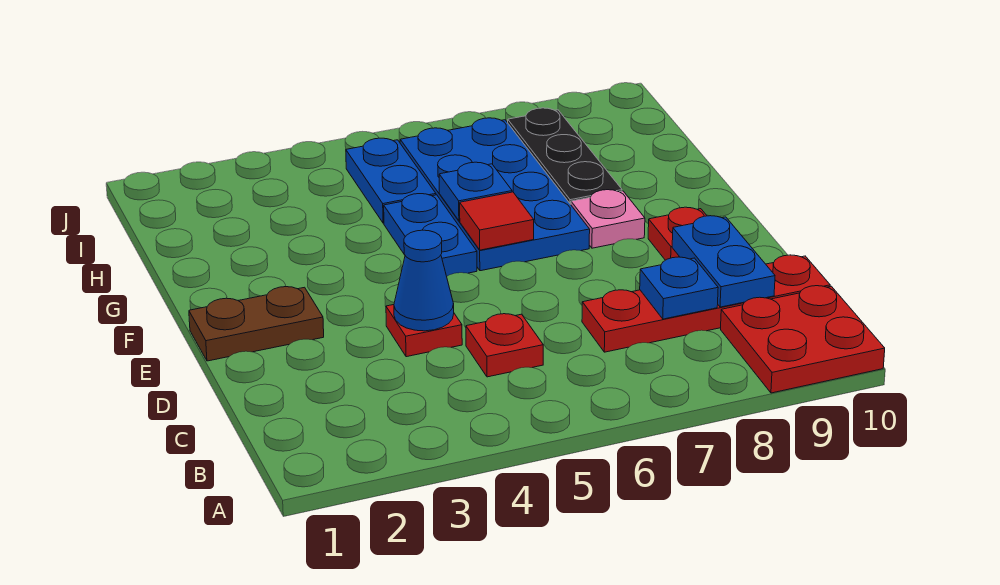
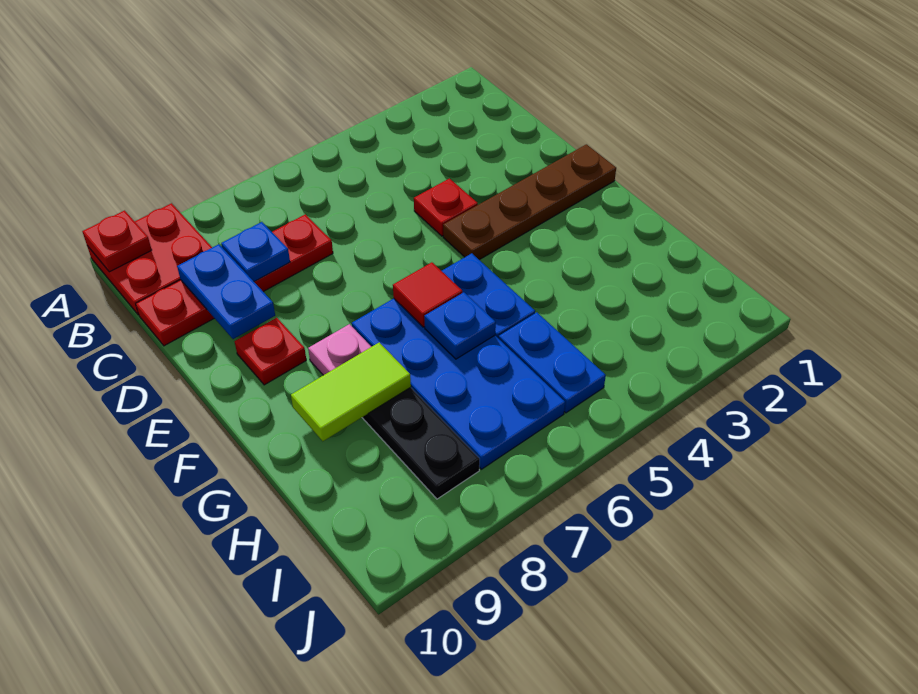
red plate C5 level 1 -> red plate A10 level 2
blue cone D4 level 2 -> none
brown plate E1:E2 level 1 -> brown plate E1:E4 level 1
none -> lime tile G8:G9 level 2

